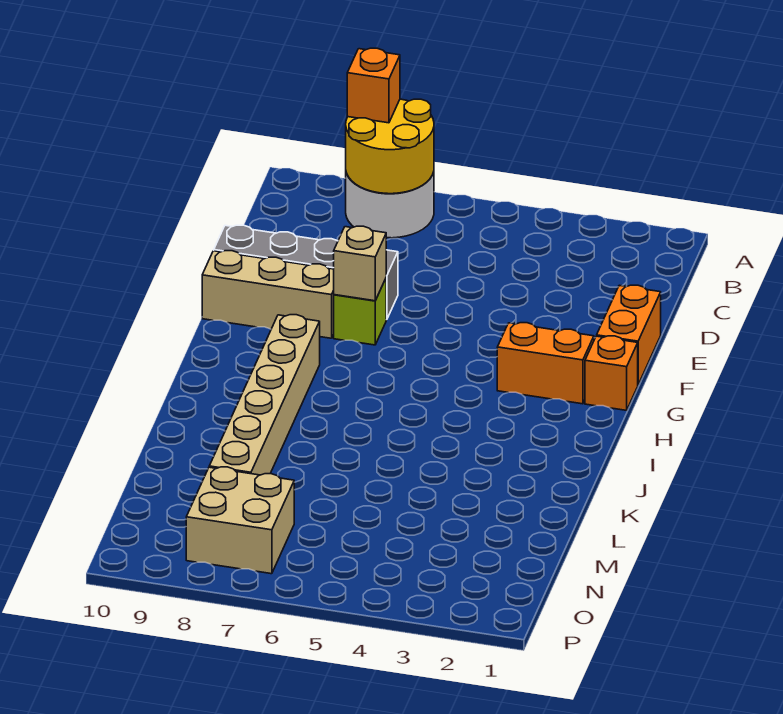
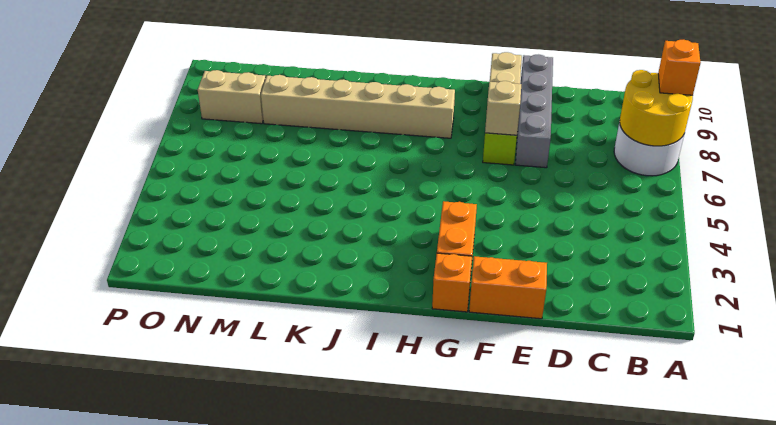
tan brick N7:O8 level 1 -> tan brick N8:O8 level 1

